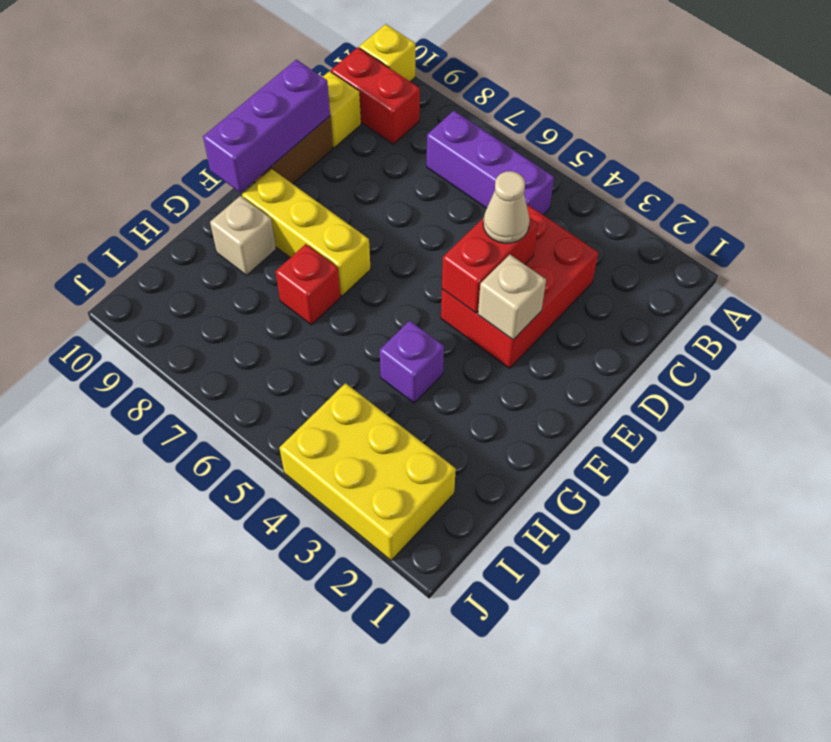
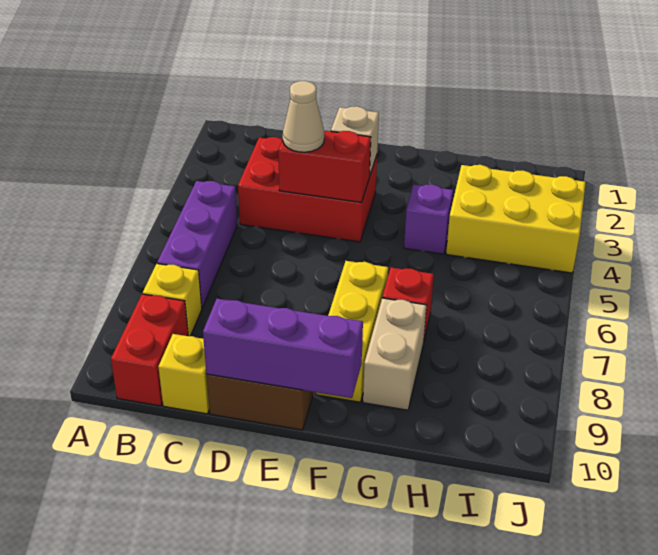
yellow brick A10 level 1 -> yellow brick B8 level 1
tan brick G9 level 1 -> tan brick G8:G9 level 1
yellow brick I2:J4 level 1 -> yellow brick H3:J4 level 1

